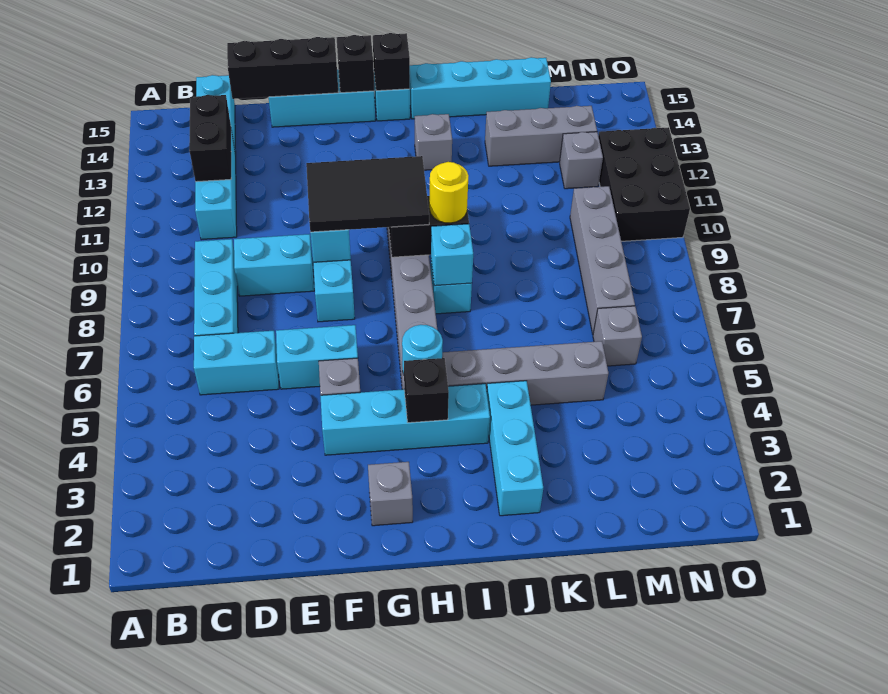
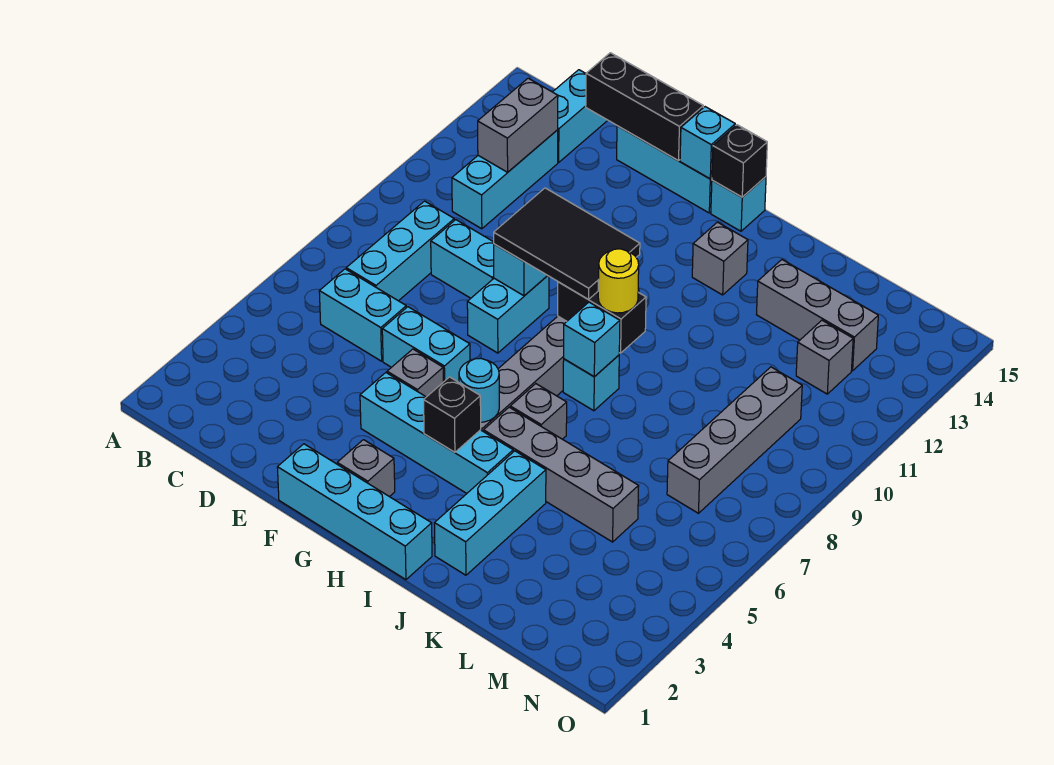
black brick C12:C13 level 2 -> grey brick C12:C13 level 2
black brick G15 level 2 -> cyan brick G15 level 2
cyan brick I15:L15 level 1 -> cyan brick F1:I1 level 1
grey brick M6 level 1 -> grey brick I6 level 1
black brick N10:O12 level 1 -> none

